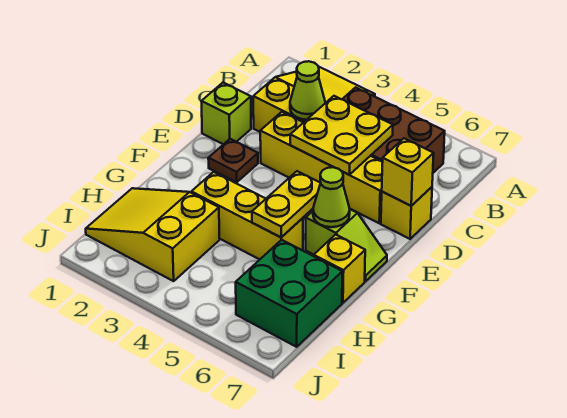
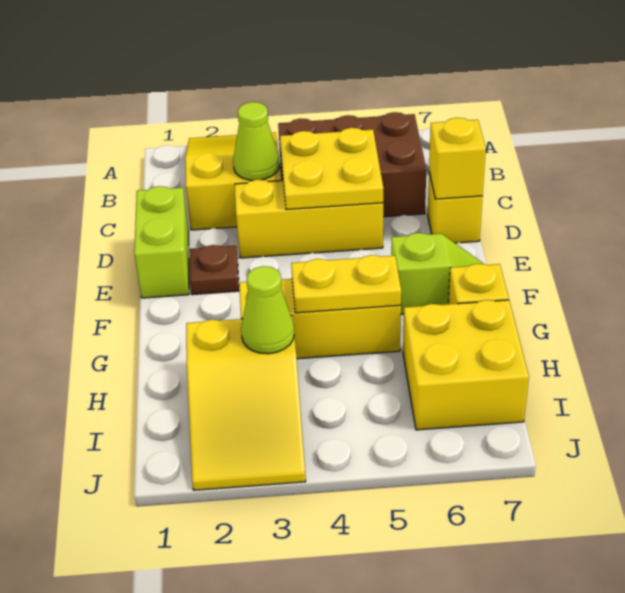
lime brick D1 level 1 -> lime brick D1:E1 level 1
yellow brick D3:D6 level 1 -> yellow brick D3:D5 level 1
yellow plate F5:G5 level 2 -> yellow plate G4:G5 level 2
lime cone F6 level 2 -> lime cone H3 level 2
yellow slope H1:I3 level 1 top 3 -> yellow slope H2:J3 level 1 top H
green brick H6:I7 level 1 -> yellow brick H6:I7 level 1

